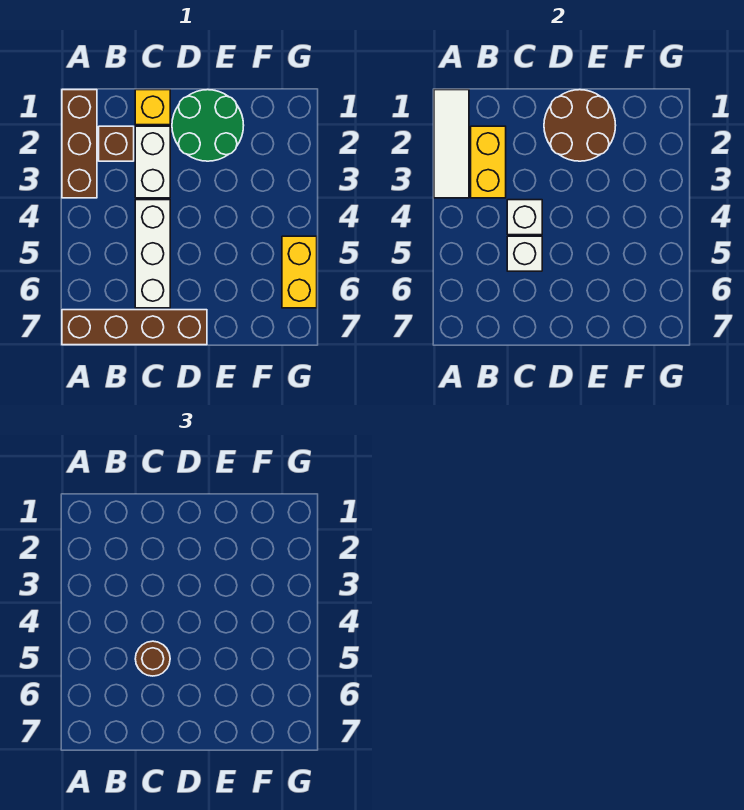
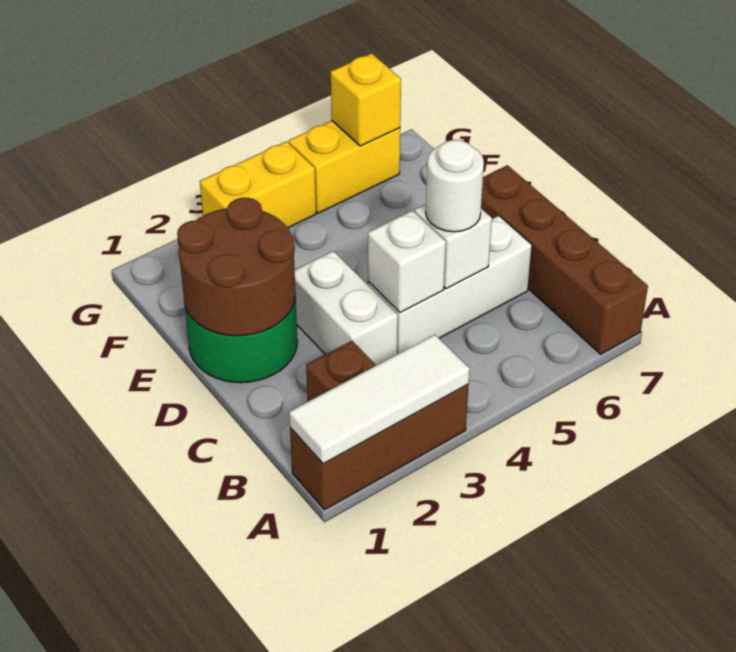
yellow brick B2:B3 level 2 -> yellow brick G3:G4 level 1
yellow brick C1 level 1 -> yellow brick G6 level 2
white brick C2:C3 level 1 -> white brick C3:D3 level 1
brown round brick C5 level 3 -> white round brick C5 level 3

